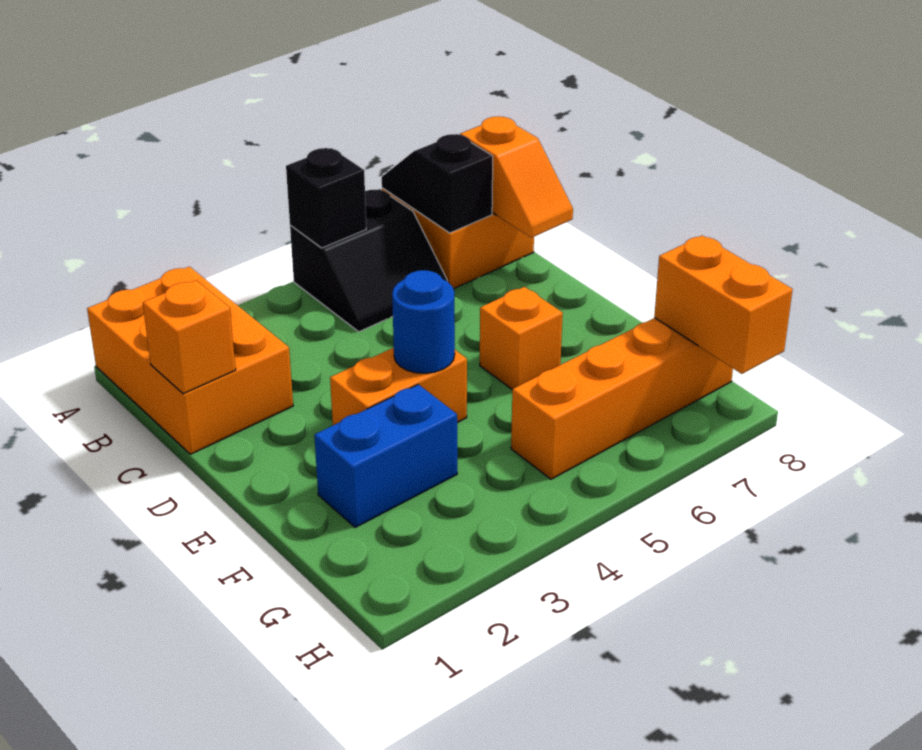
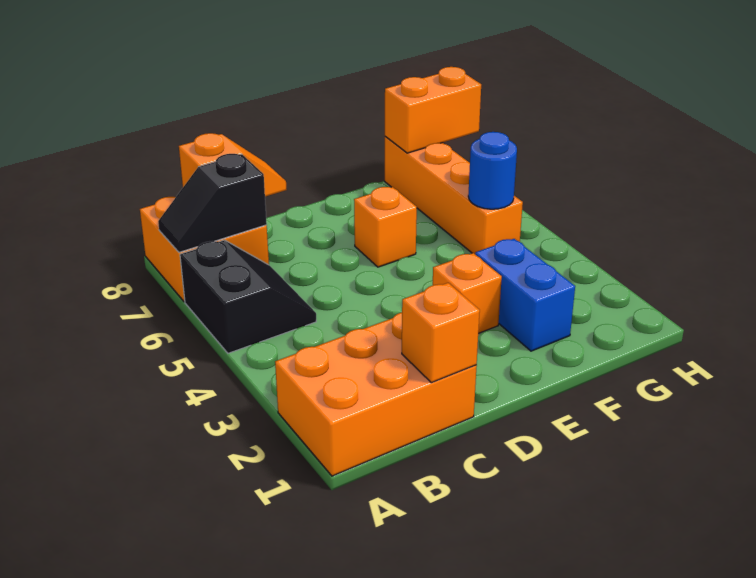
black brick A5 level 2 -> none
orange brick E3:E4 level 1 -> orange brick E3 level 1
blue round brick E4 level 2 -> blue round brick G5 level 2

